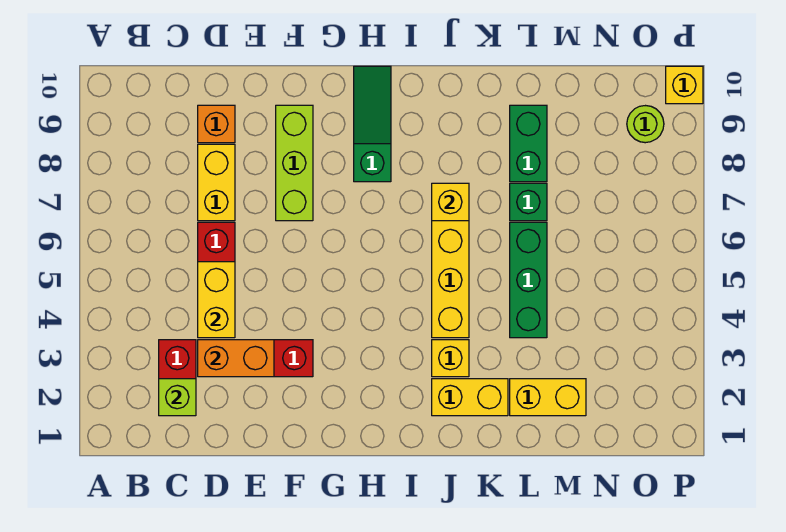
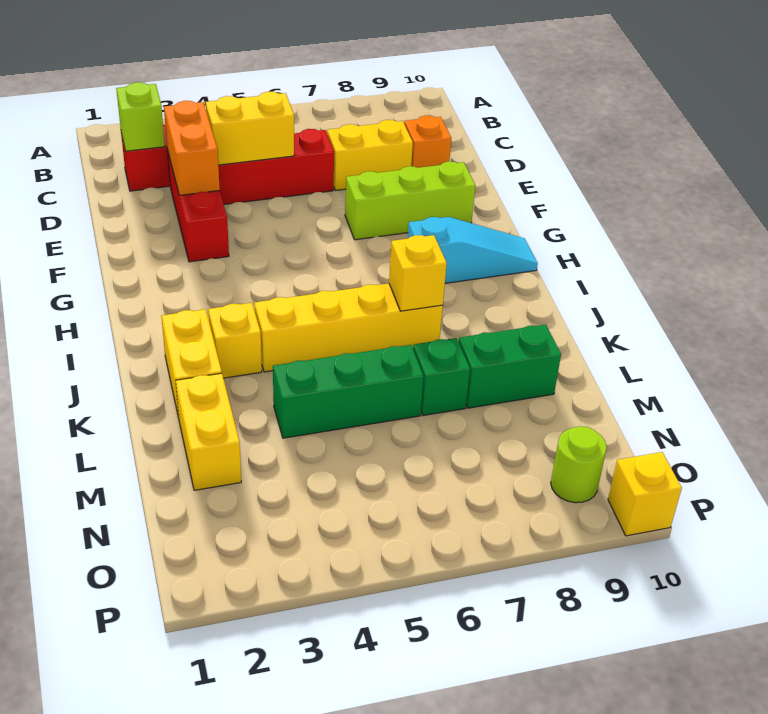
green slope H8:H10 level 1 top 8 -> cyan slope H8:H10 level 1 top 8

